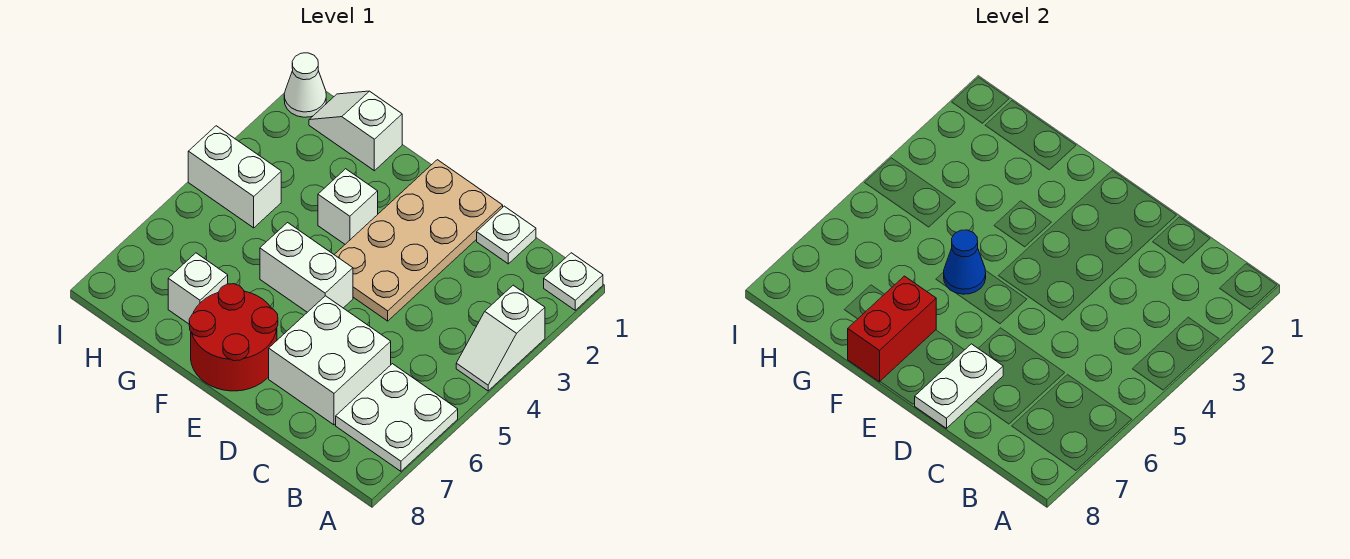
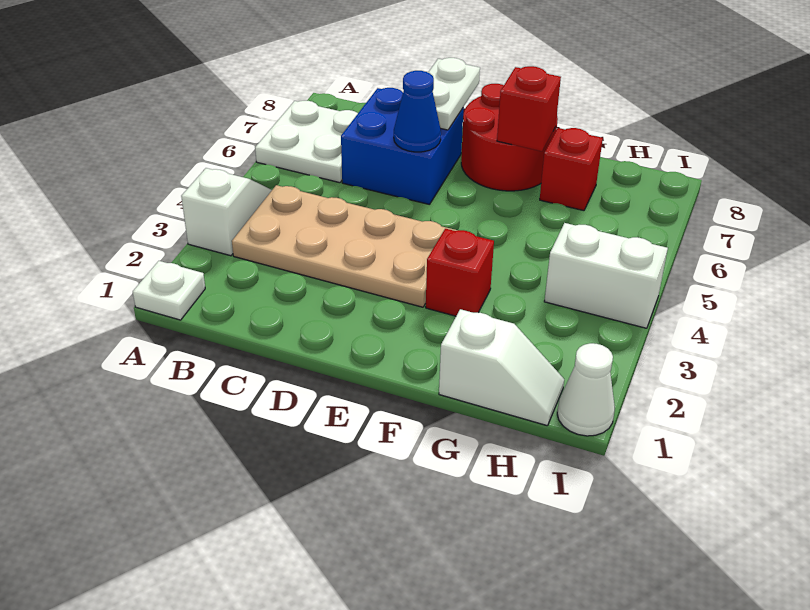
white plate C1 level 1 -> none
white brick C6:D7 level 1 -> blue brick C6:D7 level 1
tan plate D1:E4 level 1 -> tan plate B3:E4 level 1
white brick E5:F5 level 1 -> none
white brick F3 level 1 -> red brick F3 level 1
blue cone F5 level 2 -> blue cone D6 level 2
red brick F7:F8 level 2 -> red brick F7 level 2
white brick G7 level 1 -> red brick G7 level 1

